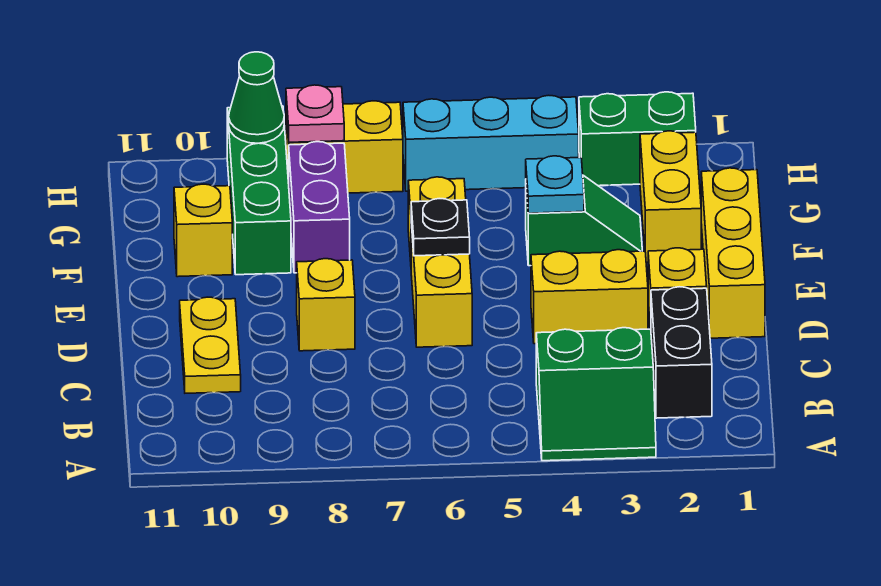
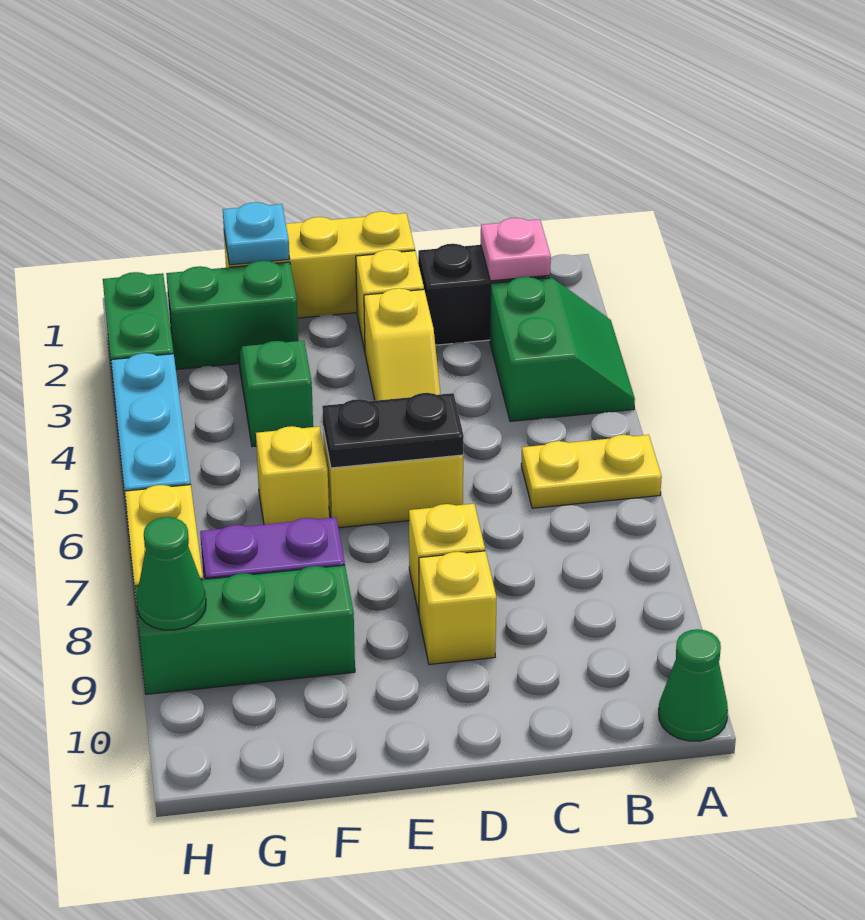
none -> green cone A11 level 1
yellow plate C10:D10 level 1 -> yellow plate A6:B6 level 1
yellow brick D3:D4 level 1 -> yellow slope D3:D4 level 1 top 3
black plate E6 level 2 -> black plate D6:E6 level 2
yellow brick F2:G2 level 1 -> green brick F2:G2 level 1
cyan plate F4 level 2 -> cyan plate F1 level 2
yellow brick F10 level 1 -> yellow brick D9 level 1
pink plate H8 level 2 -> pink plate B2 level 2

